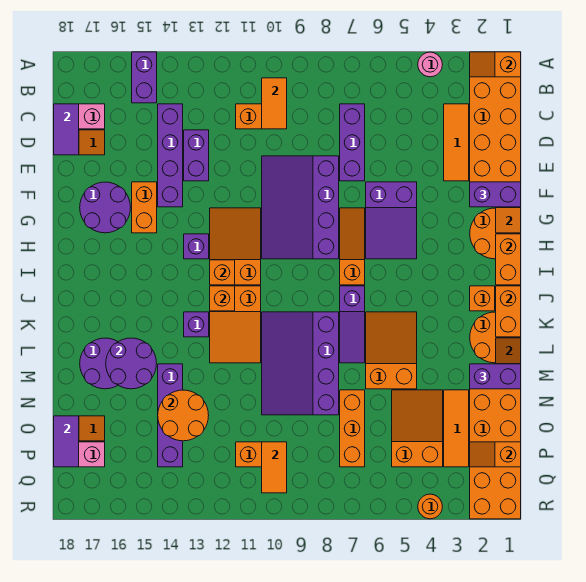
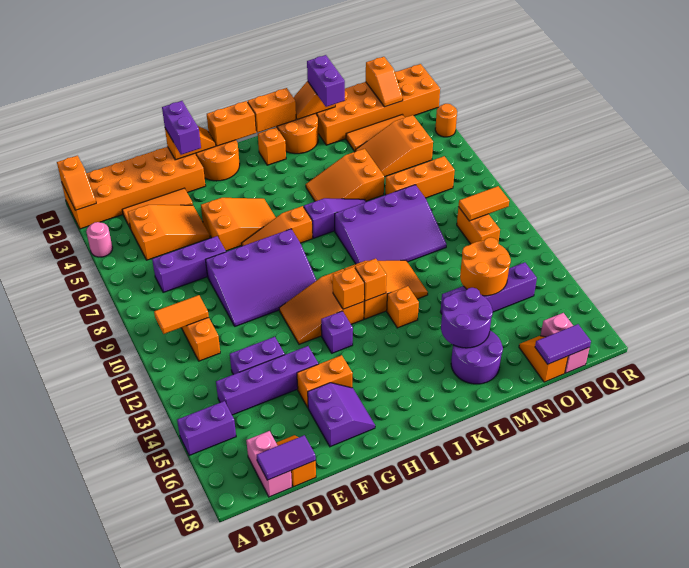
none -> orange slope C4:E5 level 1 top C
purple slope F5:H6 level 1 top F -> orange slope F5:H6 level 1 top F
purple round brick F16:G17 level 1 -> purple slope F16:G17 level 1 top F
purple brick K13 level 1 -> orange brick K13 level 1

